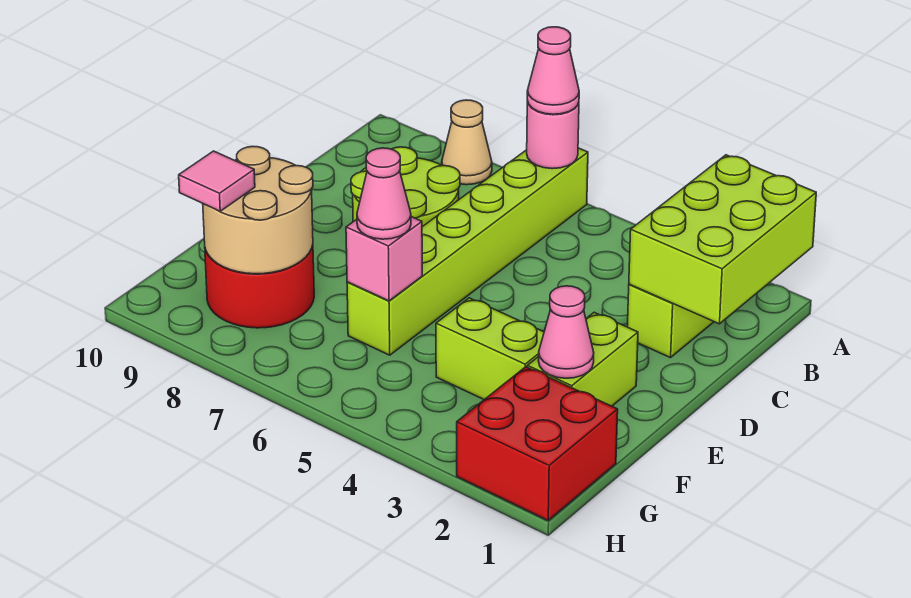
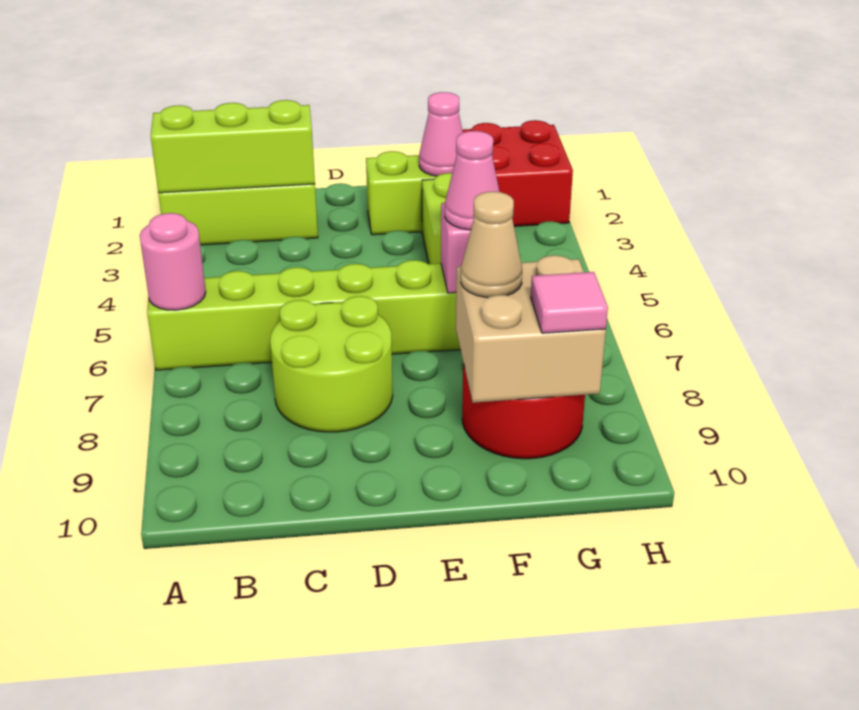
lime brick A1:C2 level 2 -> lime brick A2:C2 level 2
pink cone A6 level 3 -> none
tan cone A8 level 1 -> tan cone F8 level 3
tan round brick F8:G9 level 2 -> tan brick F8:G9 level 2

